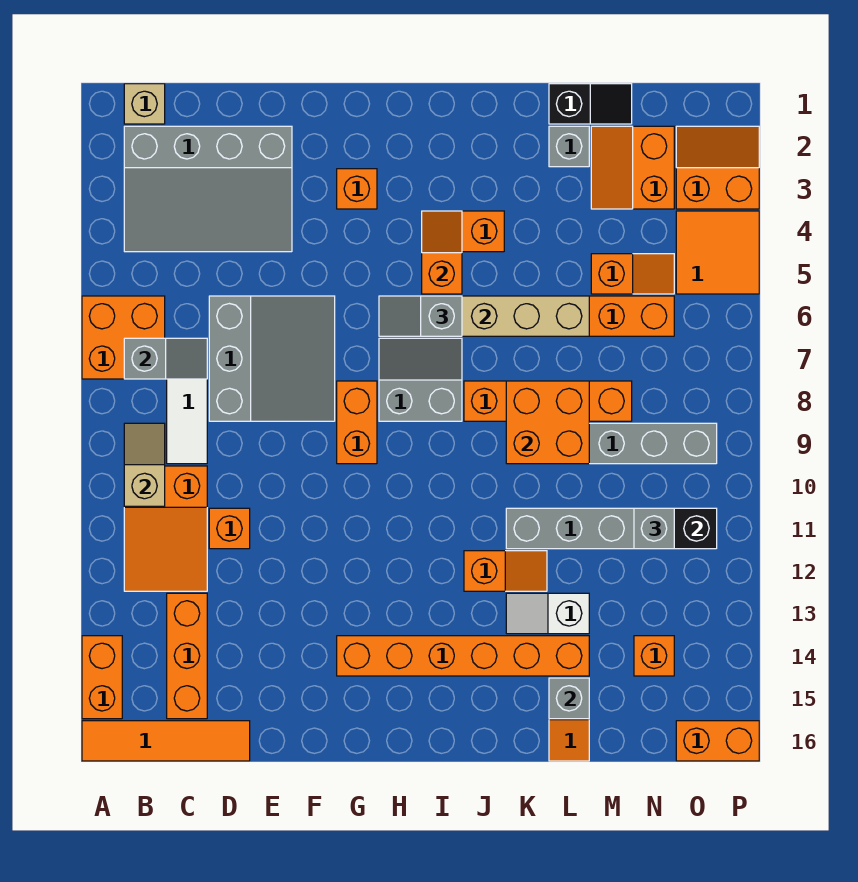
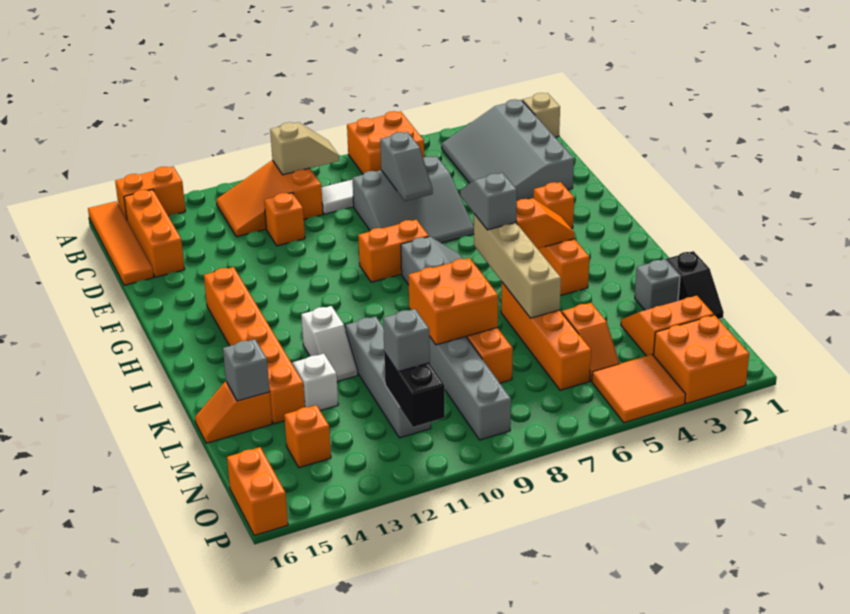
grey slope B7:C7 level 2 top B -> grey slope D7:E7 level 2 top D
orange brick C13:C15 level 1 -> orange brick B15:D15 level 1
orange slope J12:K12 level 1 top J -> white slope J12:K12 level 1 top J
orange slope O2:P3 level 1 top 3 -> orange brick O2:P3 level 1

